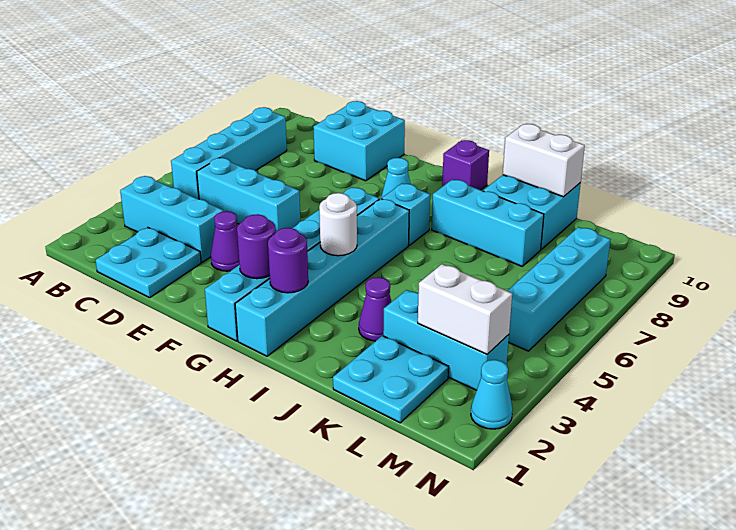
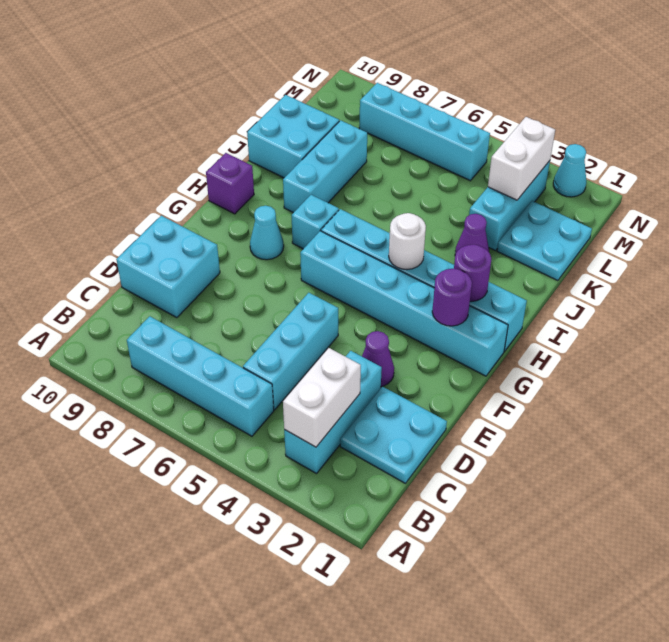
white brick J10:K10 level 2 -> white brick B3:C3 level 2

